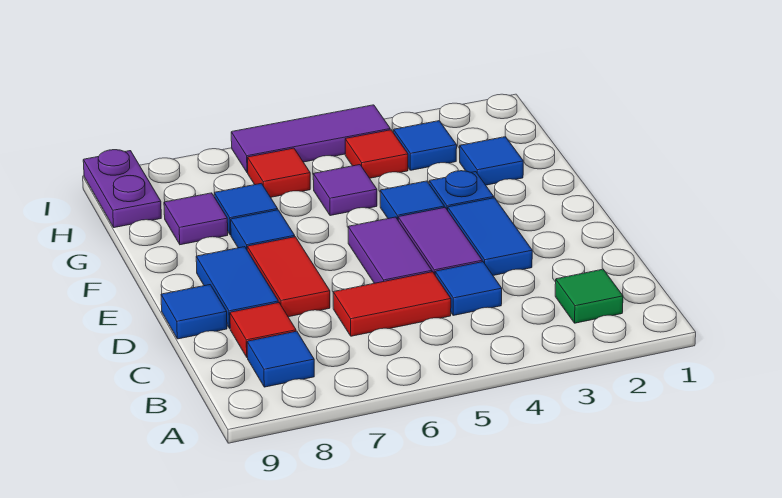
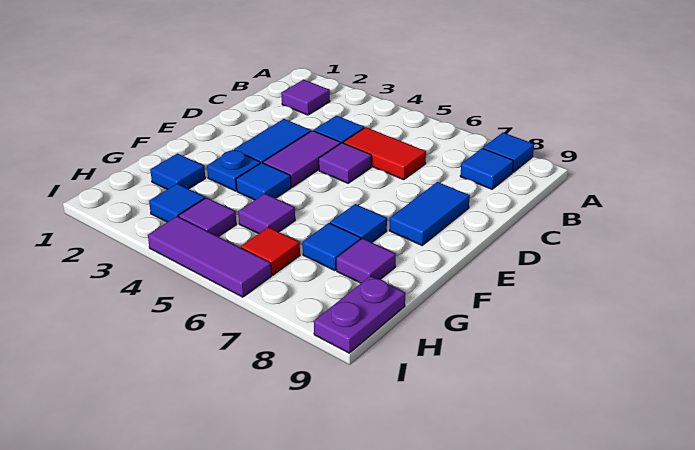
green tile B2 level 1 -> purple tile B2 level 1
red tile C8 level 1 -> none
purple tile D5:E5 level 1 -> purple tile D5 level 1
red tile D7:E7 level 1 -> none
blue tile D9 level 1 -> blue tile A8 level 1
red tile H4 level 1 -> purple tile H4 level 1

